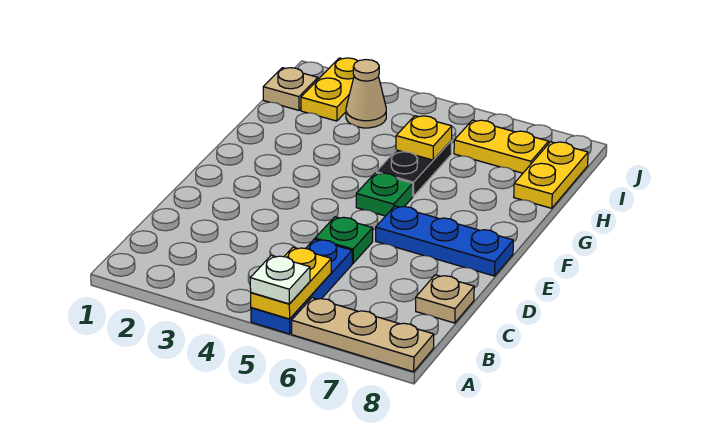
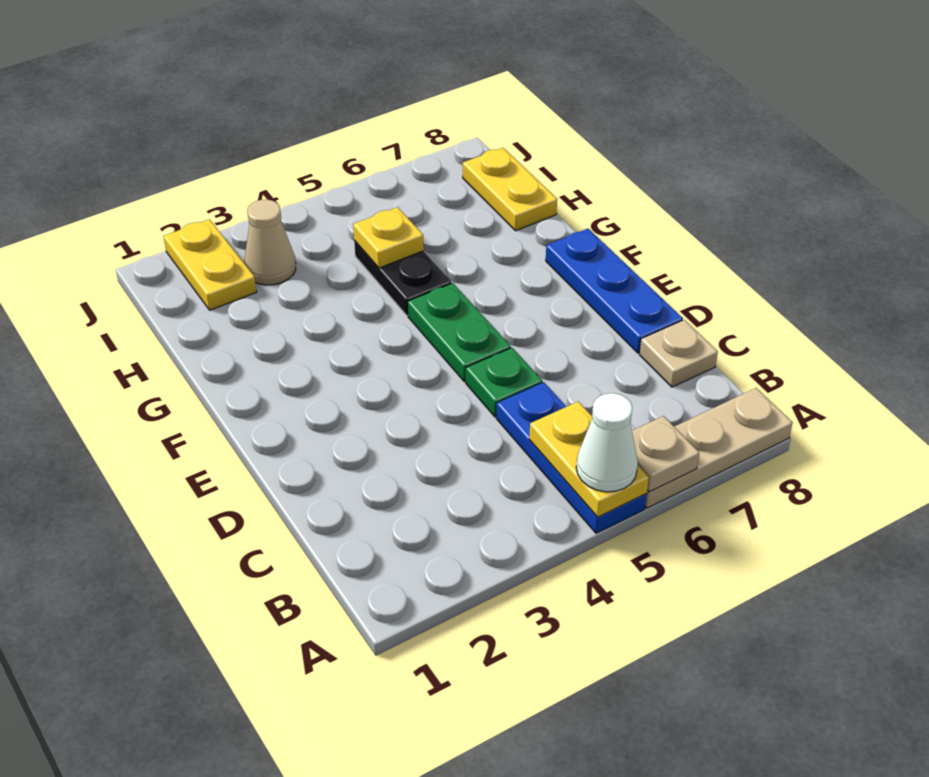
white plate A5 level 3 -> white cone A5 level 3
blue plate E6:E8 level 1 -> blue plate D8:F8 level 1
green plate F5 level 1 -> green plate E5:F5 level 1
tan plate I1 level 1 -> tan plate A6 level 2
yellow plate I6:I7 level 1 -> none

